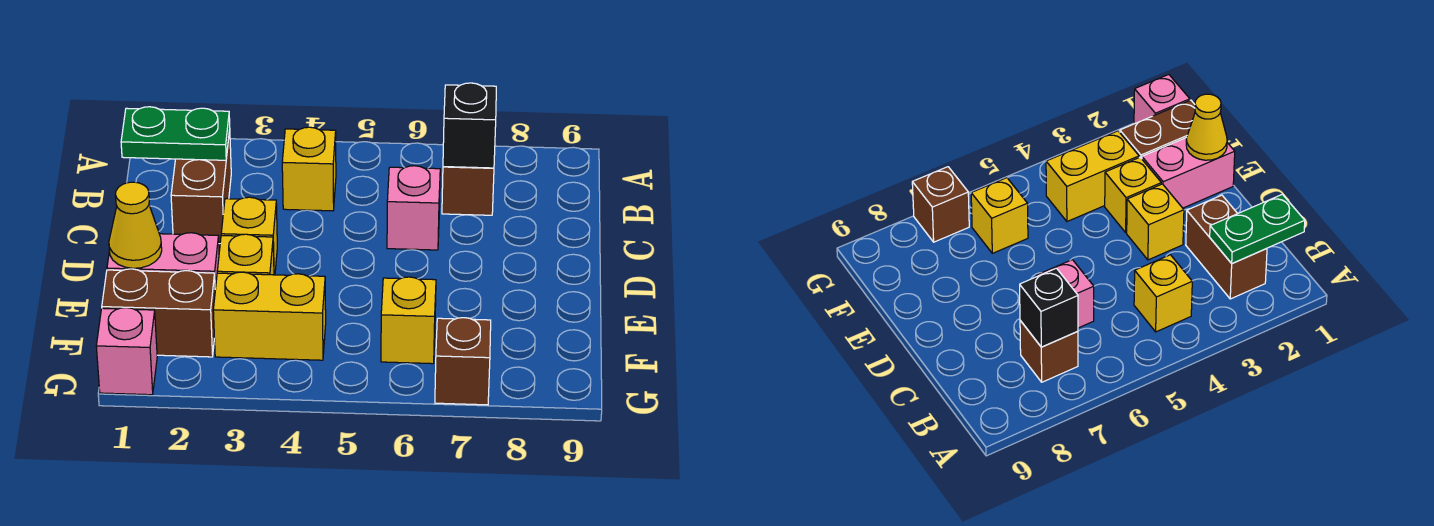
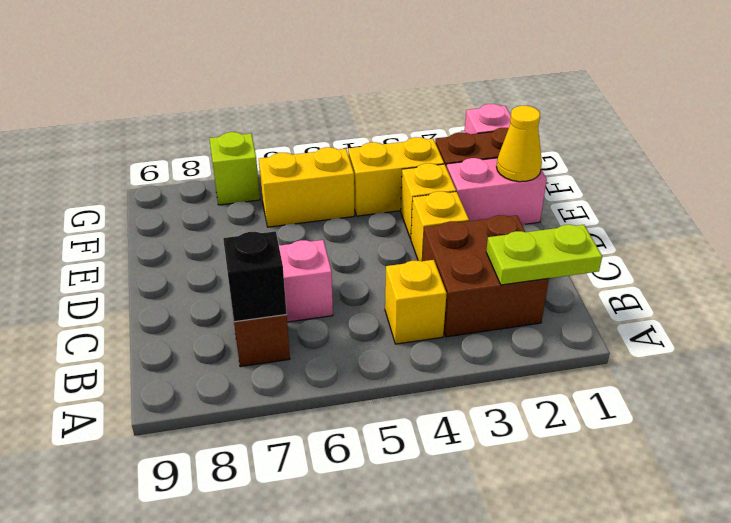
green plate B1:B2 level 2 -> lime plate B1:B2 level 2
brown brick B2:C2 level 1 -> brown brick B2:C3 level 1
yellow brick F6 level 1 -> yellow brick F5:F6 level 1
brown brick G7 level 1 -> lime brick G7 level 1

